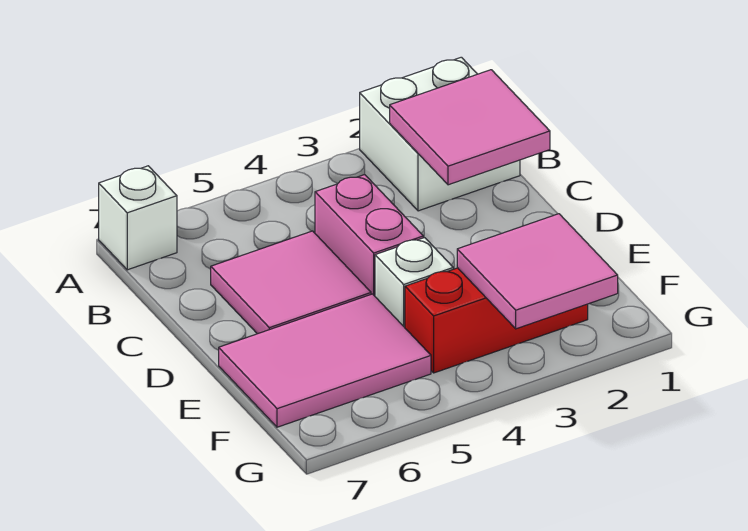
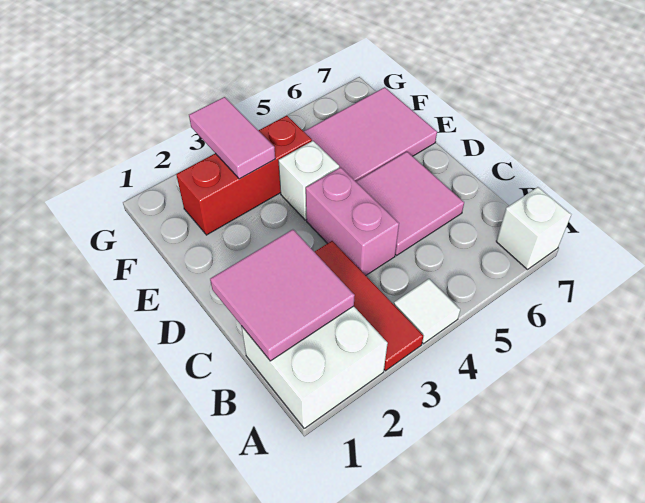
none -> red tile A3:C3 level 1
none -> white tile A4 level 1
pink tile F2:G3 level 2 -> pink tile F3:G3 level 2

